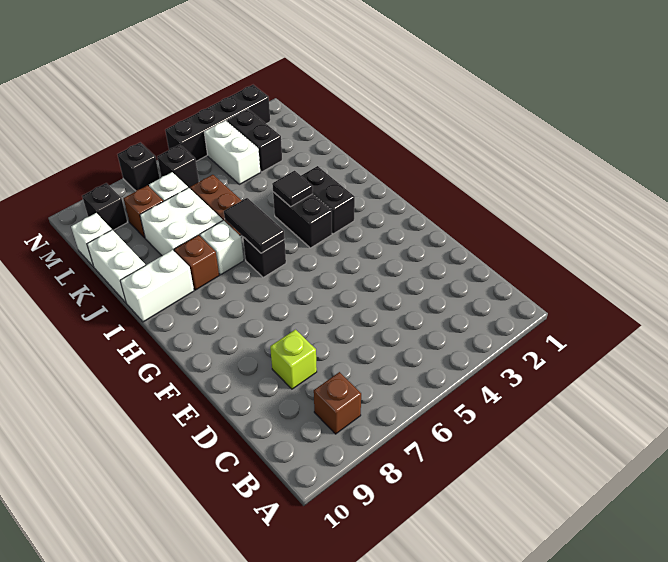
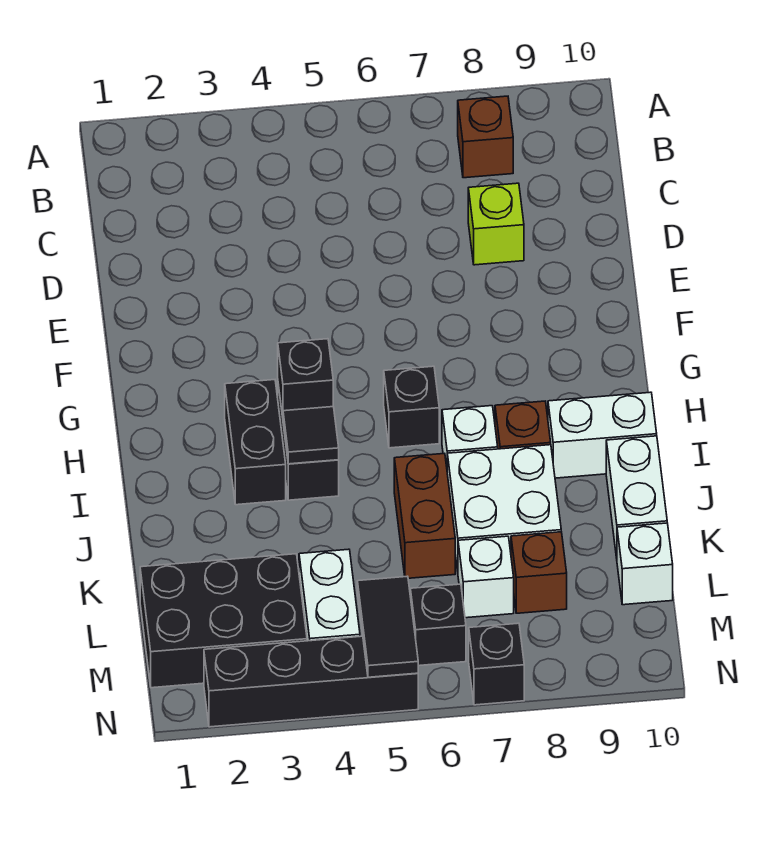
black tile H6:I6 level 2 -> black tile M5:N5 level 2
black brick L3:M3 level 1 -> black brick L1:M3 level 1
black brick M9 level 1 -> black brick H4 level 2

